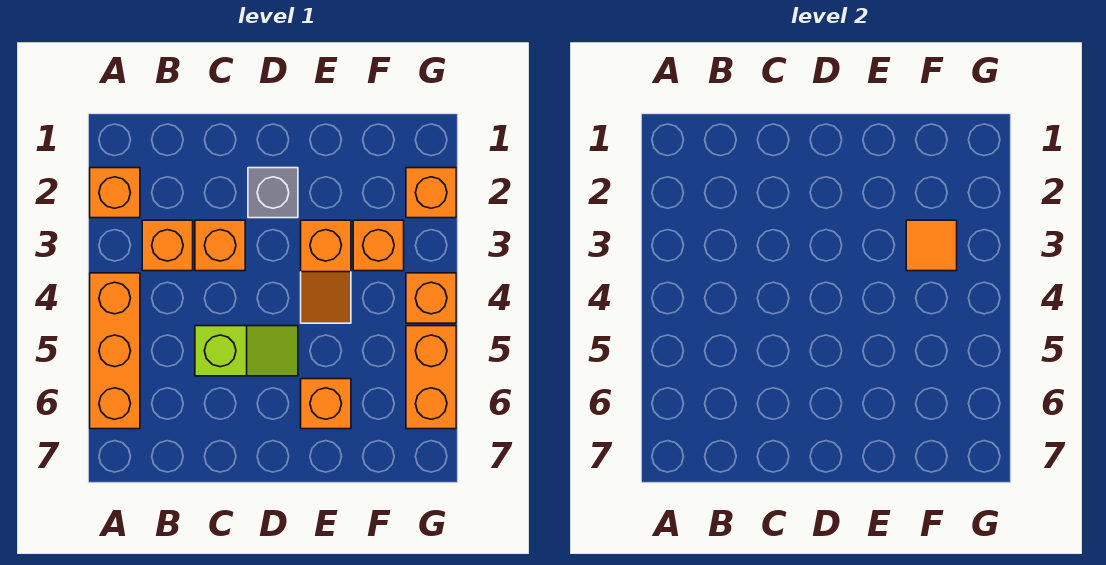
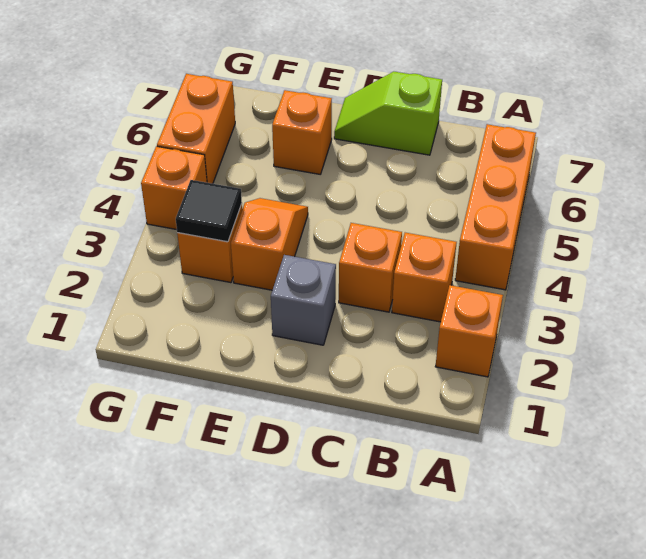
lime slope C5:D5 level 1 top C -> lime slope C7:D7 level 1 top C
orange tile F3 level 2 -> black tile F3 level 2
orange brick G2 level 1 -> none

